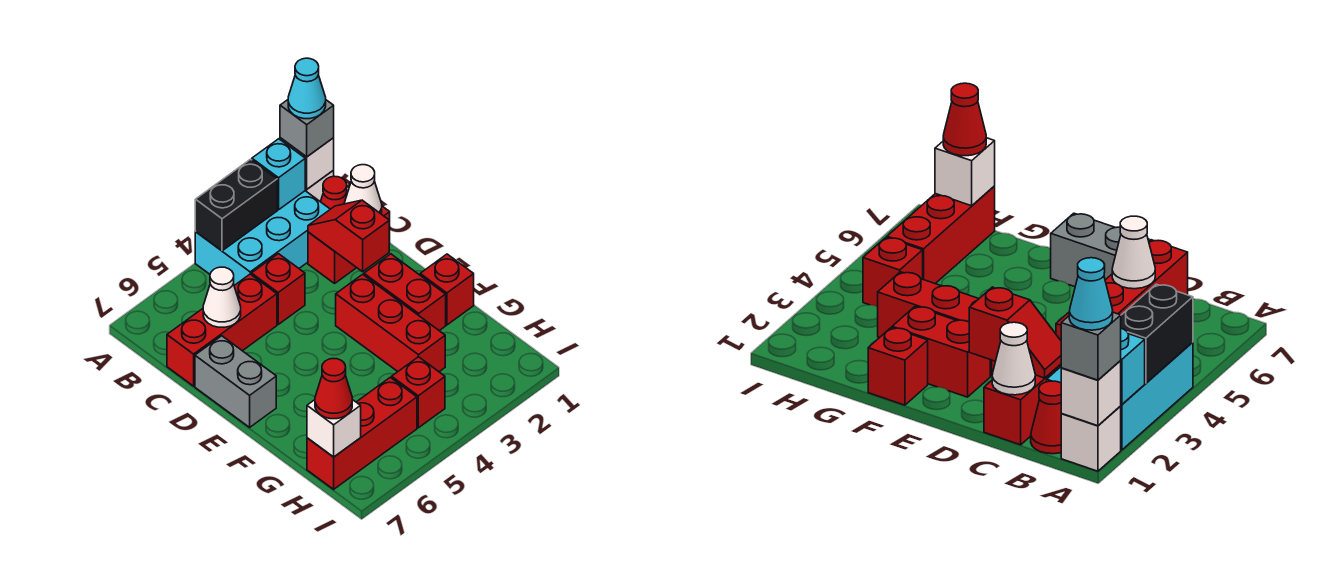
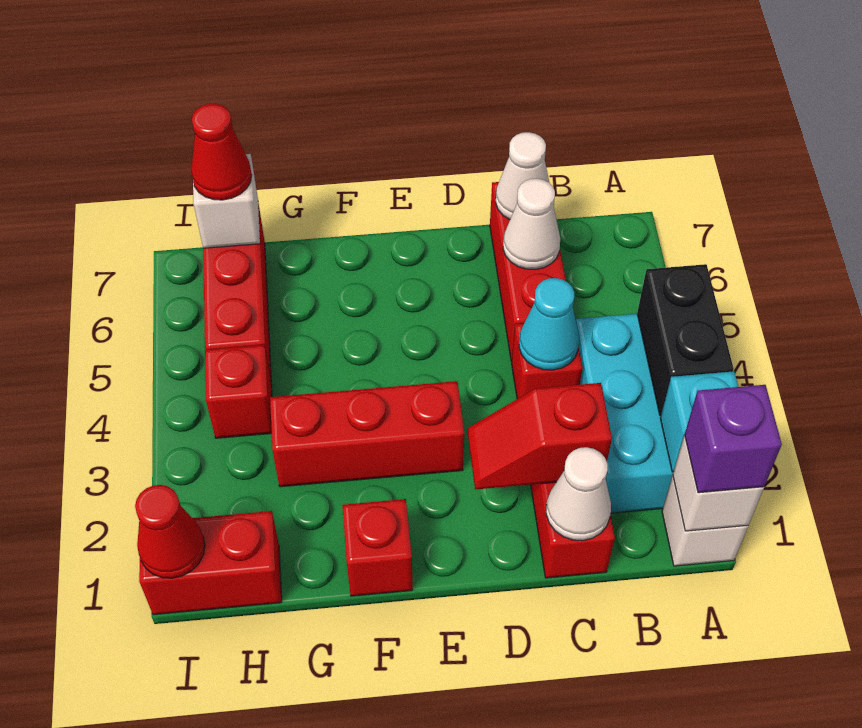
grey brick A1 level 3 -> purple brick A1 level 3
cyan cone A1 level 4 -> cyan cone C4 level 2
red cone B1 level 1 -> red cone I1 level 2
red slope C2:D2 level 2 top D -> red slope C2:D2 level 2 top C
none -> white cone C7 level 2
grey brick D7:E7 level 1 -> none
red brick E2:F2 level 1 -> red brick H1:I1 level 1

